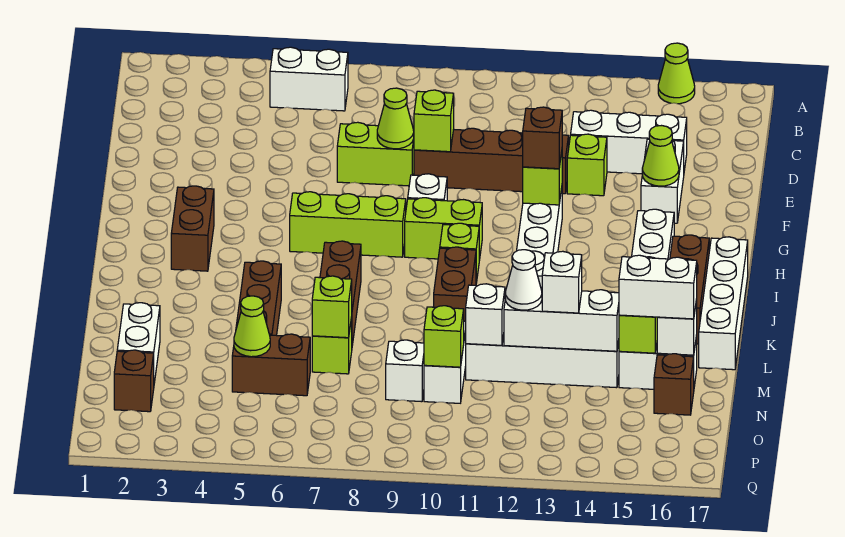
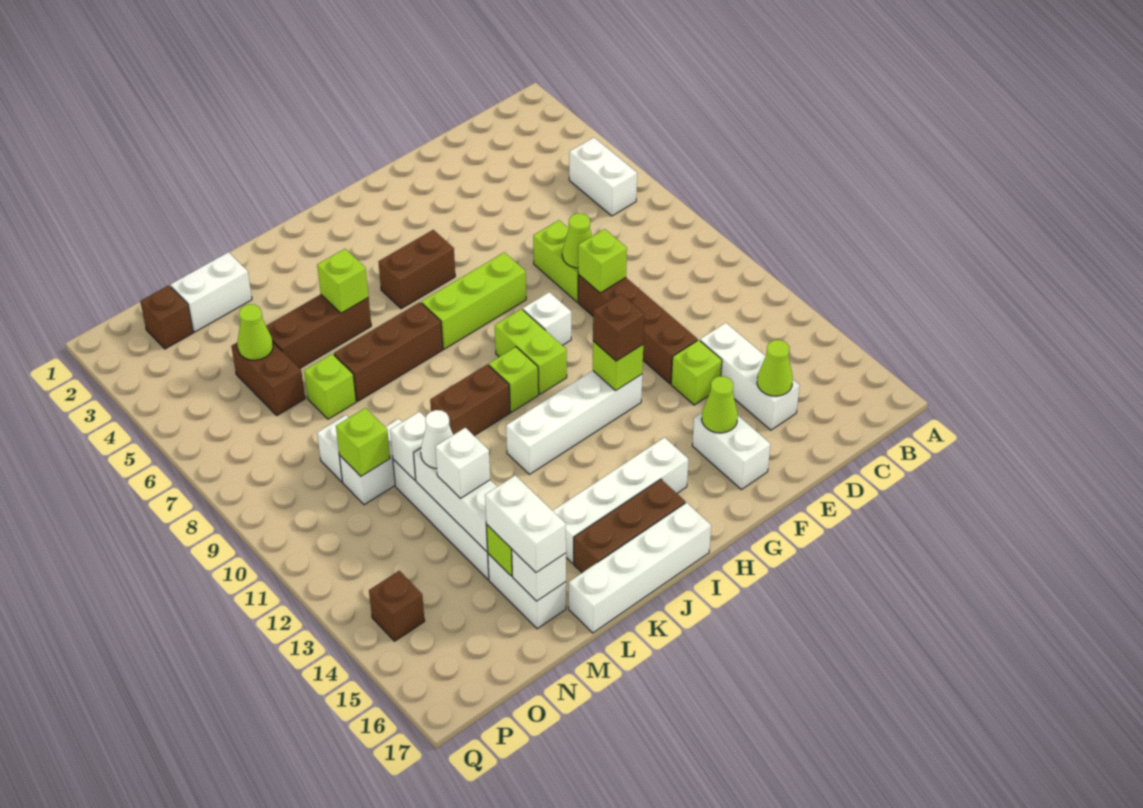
lime cone A15 level 1 -> lime cone D15 level 2
white brick E15:F15 level 1 -> white brick F15:F16 level 1
brown brick H3:I3 level 1 -> brown brick H5:I5 level 1
lime brick H6:H8 level 1 -> lime brick G7:I7 level 1
lime brick M7 level 2 -> lime brick K5 level 2
brown brick N16 level 1 -> brown brick P14 level 1

